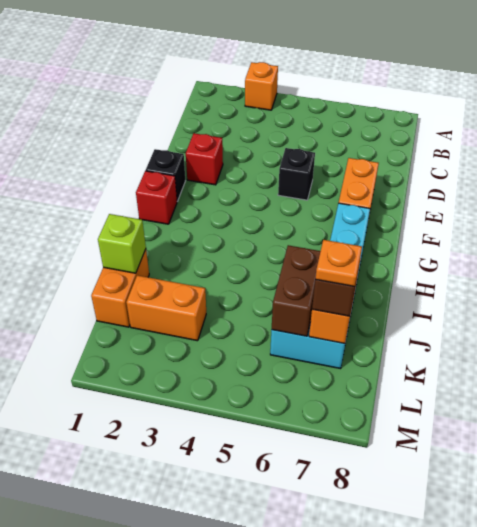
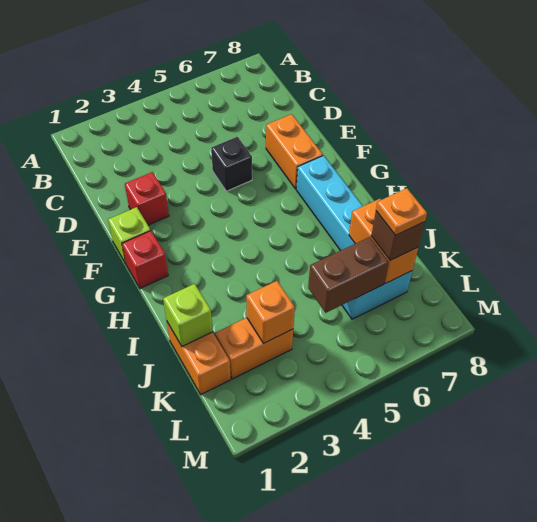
orange brick A3 level 1 -> orange brick K3 level 2
black brick F1 level 1 -> lime brick F1 level 1
brown brick J6:K6 level 2 -> brown brick K5:K6 level 2

